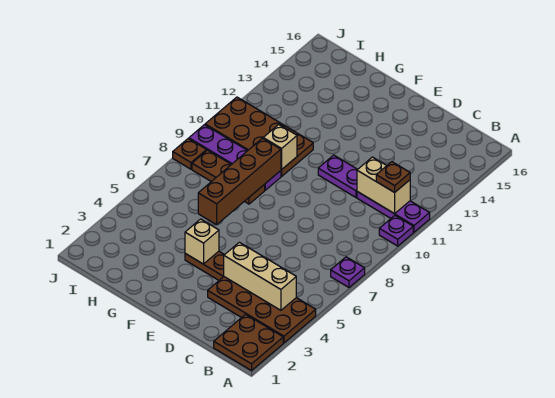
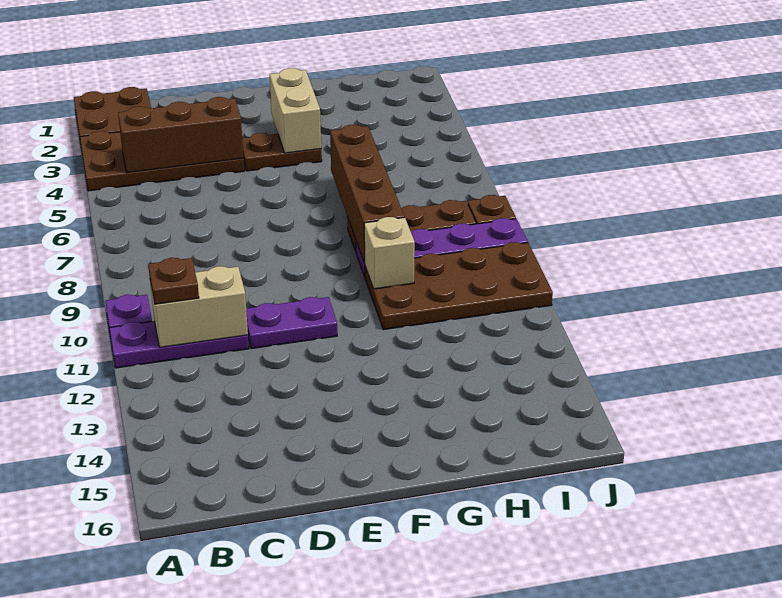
purple plate A7 level 1 -> none
tan brick B4:D4 level 2 -> brown brick B4:D4 level 2
tan brick F4 level 2 -> tan brick F3:F4 level 2

